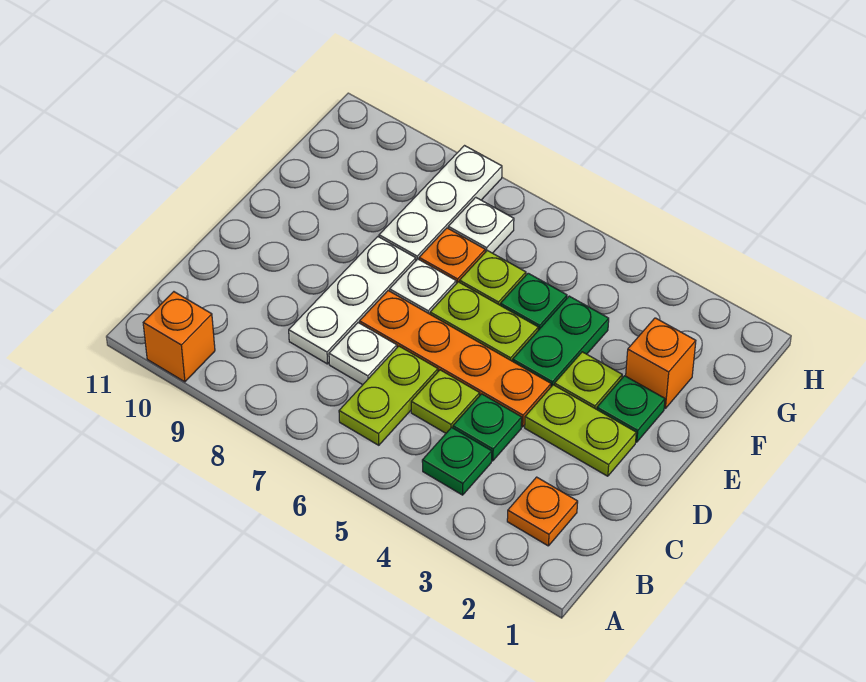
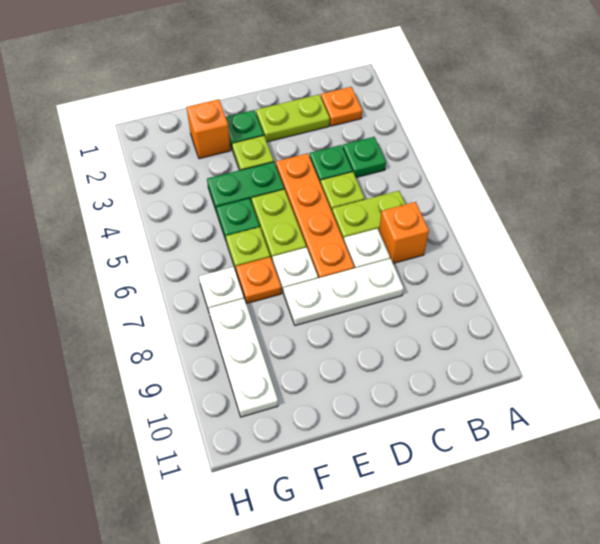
orange brick A10 level 1 -> orange brick B7 level 1
lime plate D2:D3 level 1 -> lime plate C2:D2 level 1
white plate F8:H8 level 1 -> white plate G8:G10 level 1

